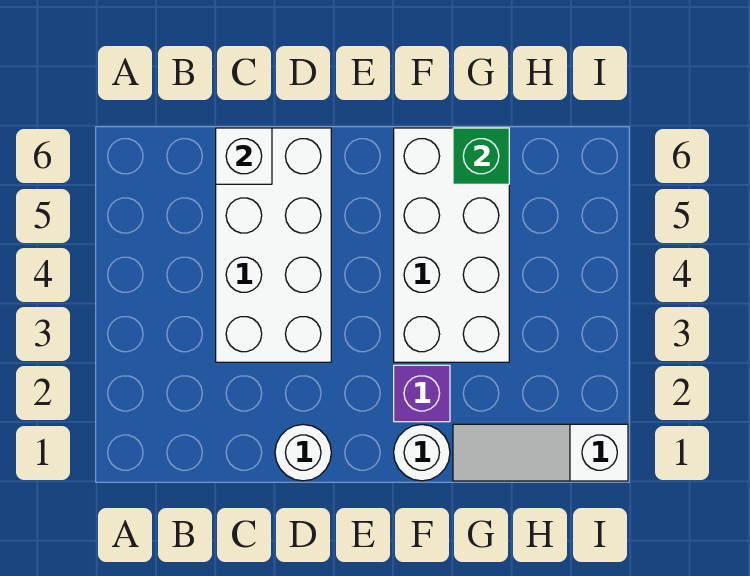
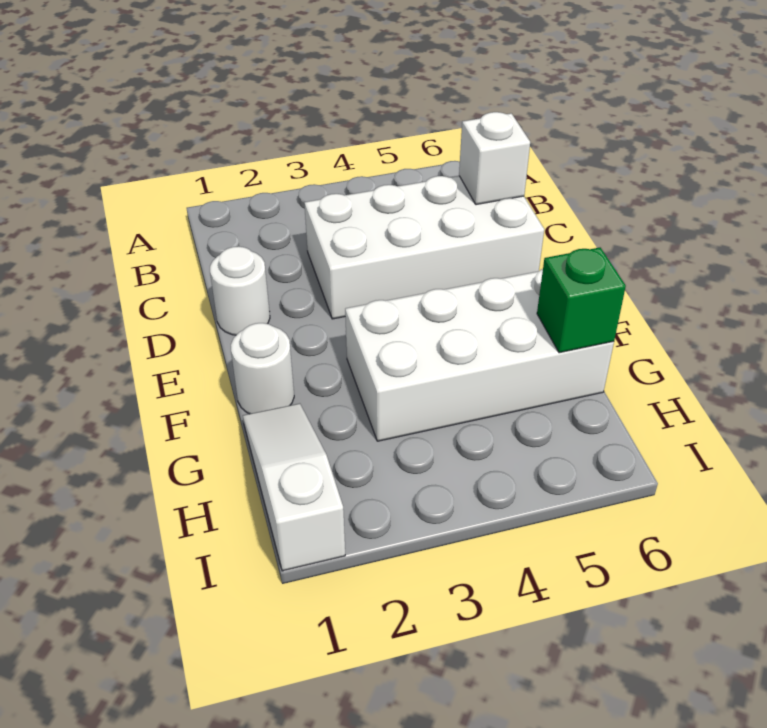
purple brick F2 level 1 -> none

